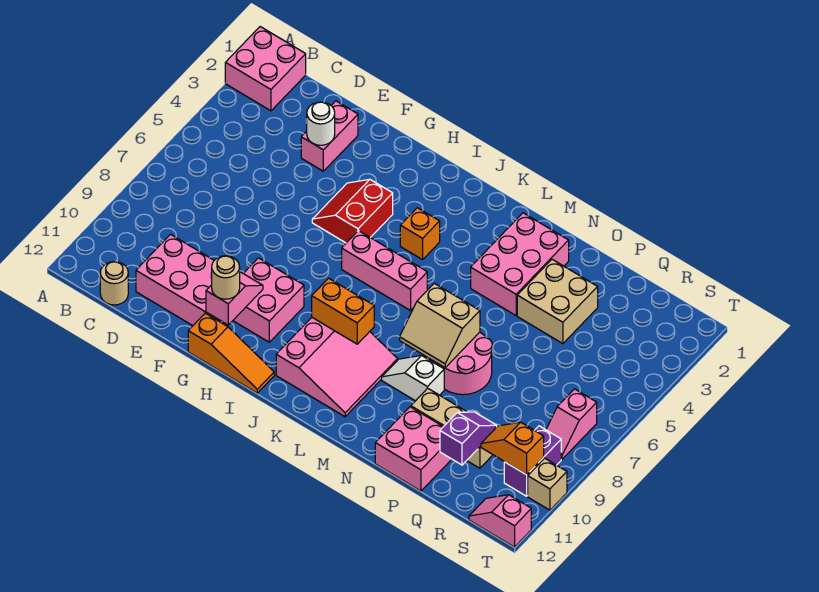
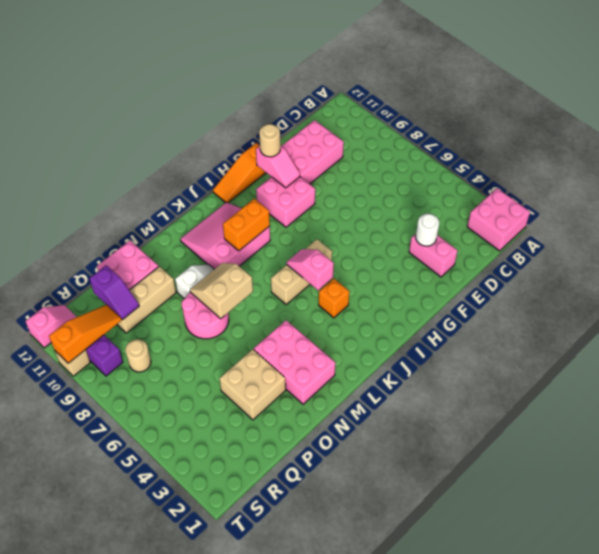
tan round brick C12 level 1 -> tan round brick R8 level 1
red slope G4:H5 level 1 top H -> none
pink brick I6:K6 level 1 -> tan brick I6:K6 level 1
pink slope J9:L11 level 1 top J -> pink slope J9:L11 level 1 top 9
orange slope R10:S10 level 2 top S -> orange slope R10:T10 level 2 top T
pink slope S7:S8 level 1 top 7 -> pink slope J5:J6 level 2 top 5

